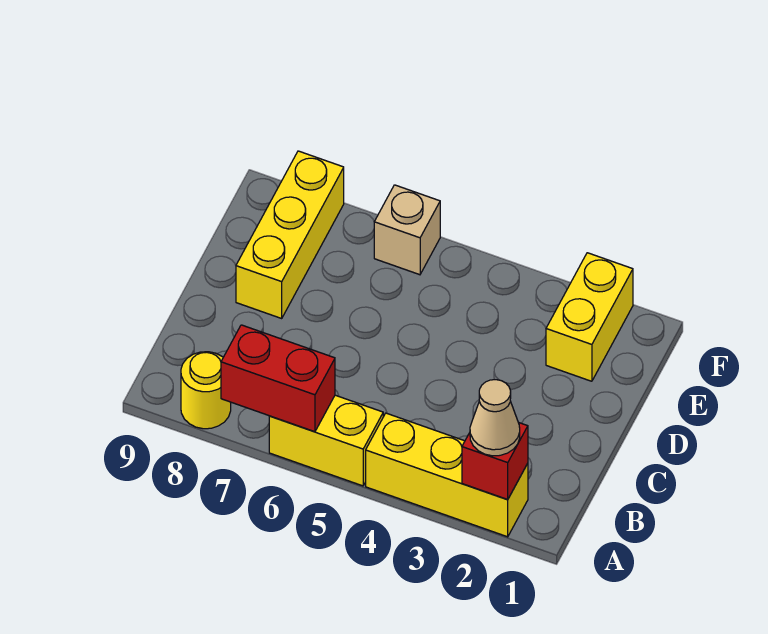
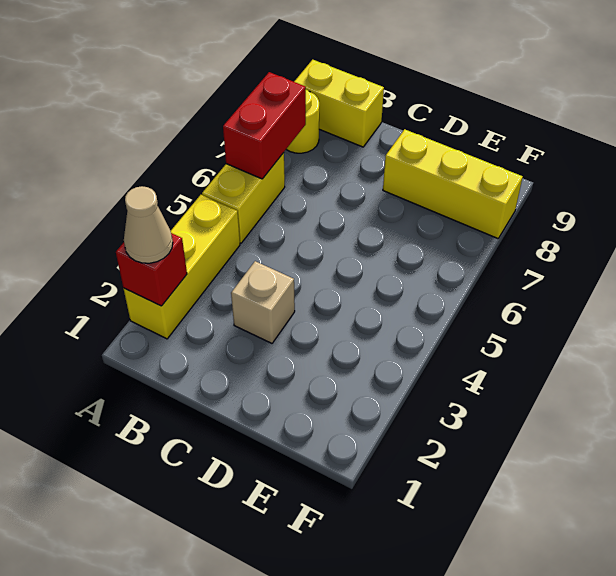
yellow brick E2:F2 level 1 -> yellow brick A9:B9 level 1
tan brick F6 level 1 -> tan brick C3 level 1

